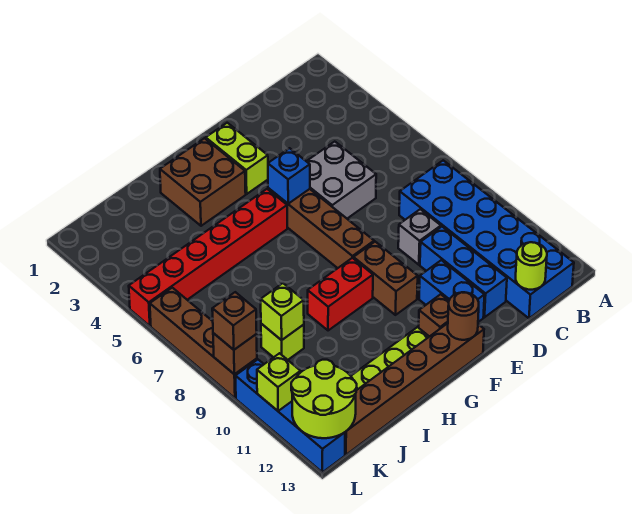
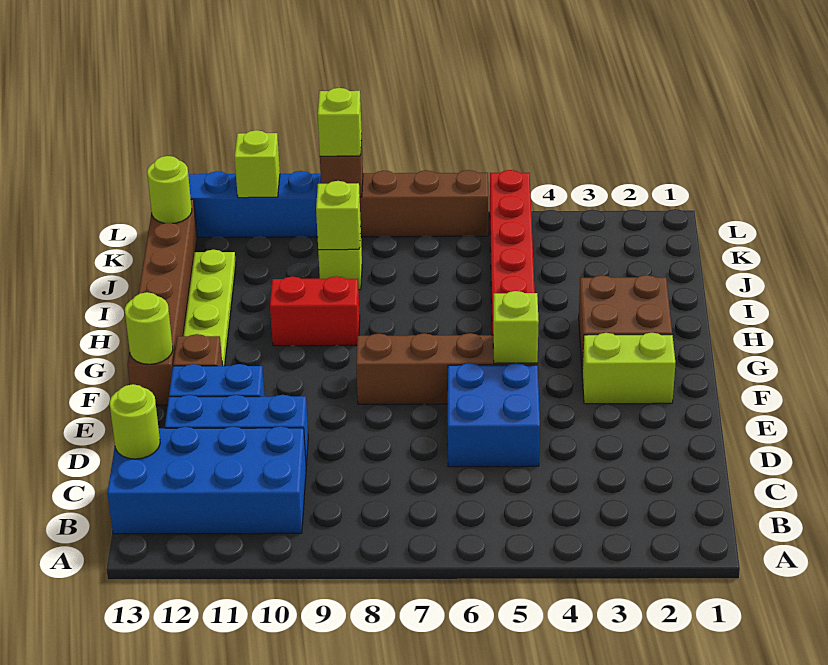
blue brick B8:C13 level 1 -> blue brick B10:C13 level 1
grey brick D5:E6 level 1 -> blue brick D5:E6 level 1
grey brick D9 level 1 -> none
blue brick F5 level 2 -> lime brick F5 level 2
brown brick F9:F10 level 1 -> none
brown round brick F13 level 2 -> lime round brick F13 level 2
red brick G9:H9 level 1 -> red brick H9:H10 level 1
lime round brick K12:L13 level 2 -> lime round brick K13 level 2
brown brick L9 level 3 -> lime brick L9 level 3

